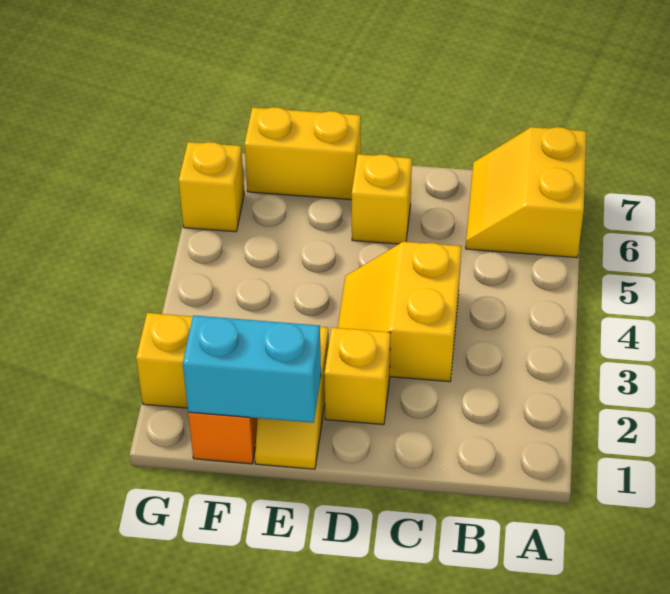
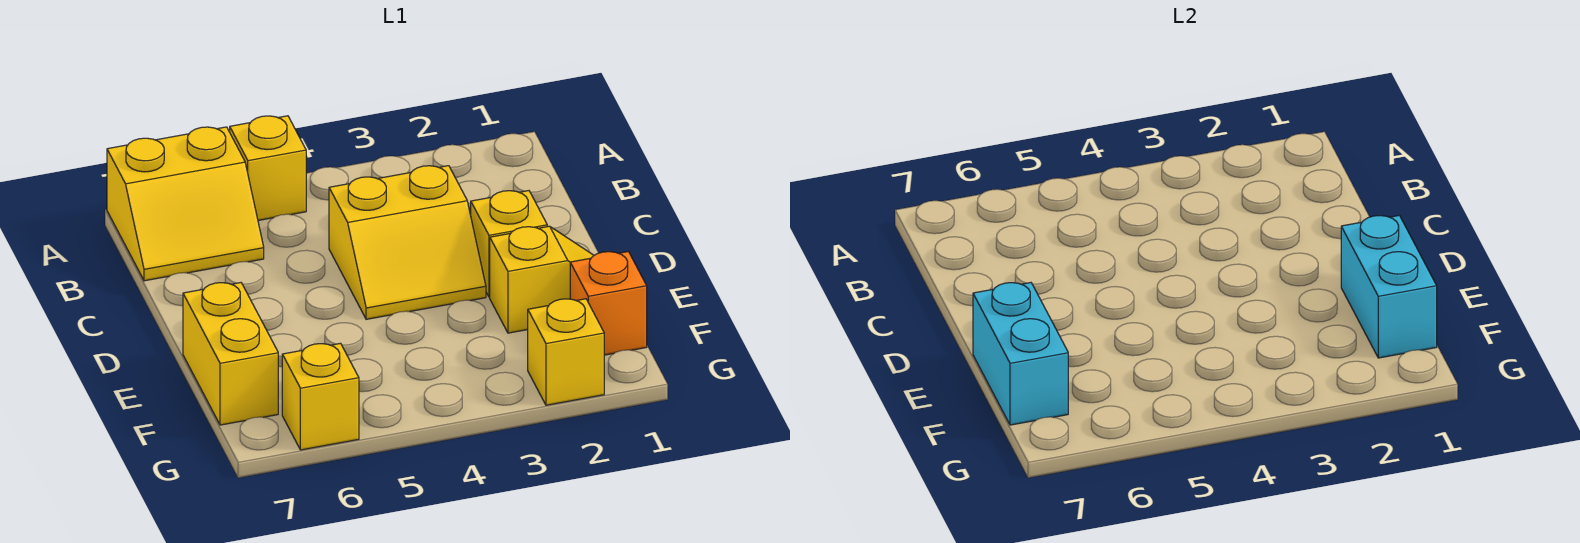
yellow brick D6 level 1 -> yellow brick A5 level 1
none -> cyan brick E7:F7 level 2

